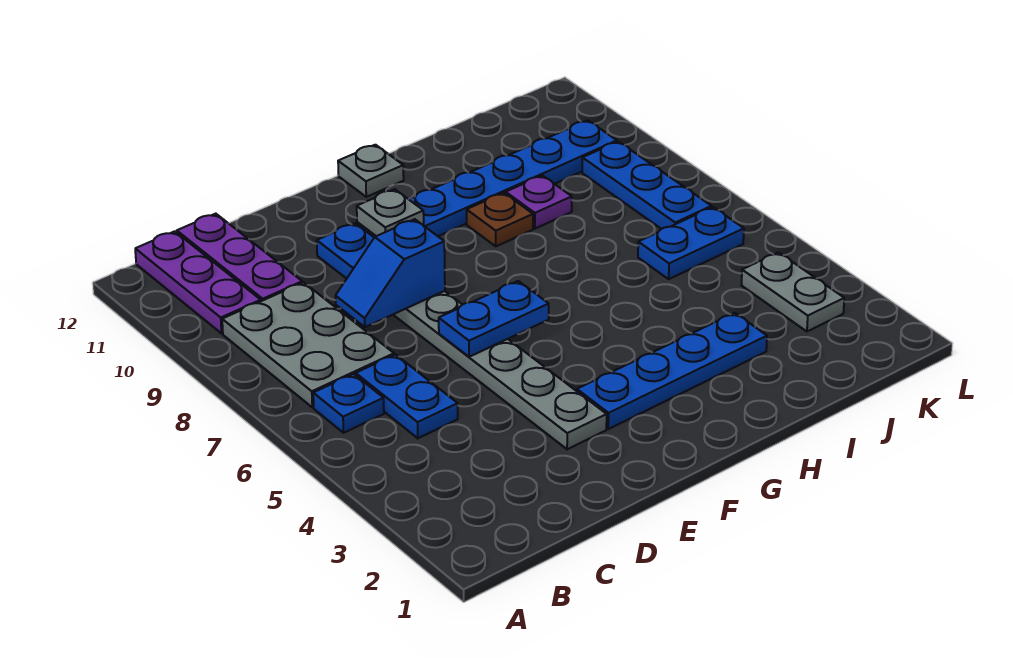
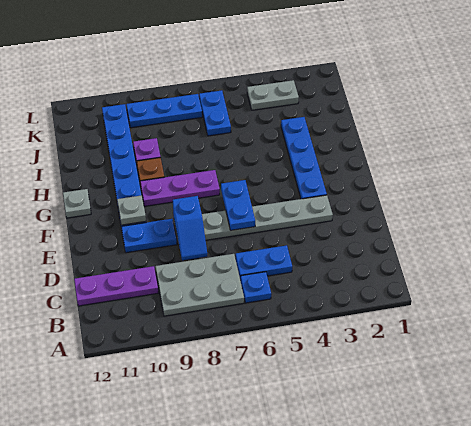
purple plate B10:B12 level 1 -> purple plate G7:G9 level 1

